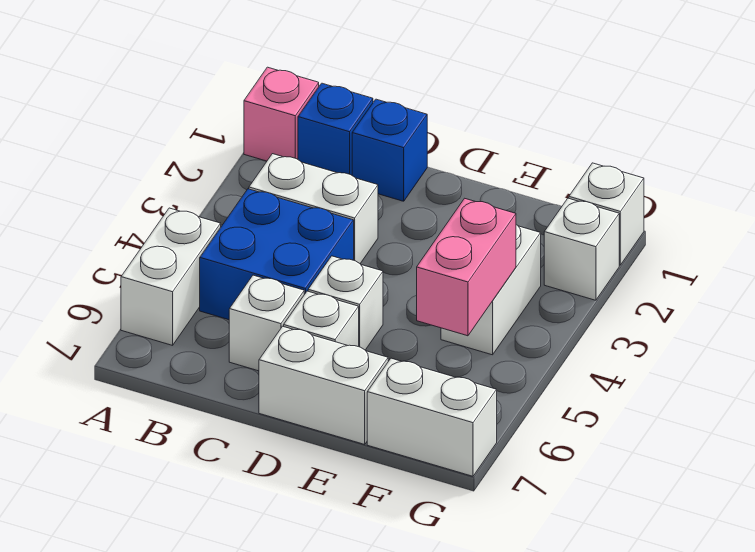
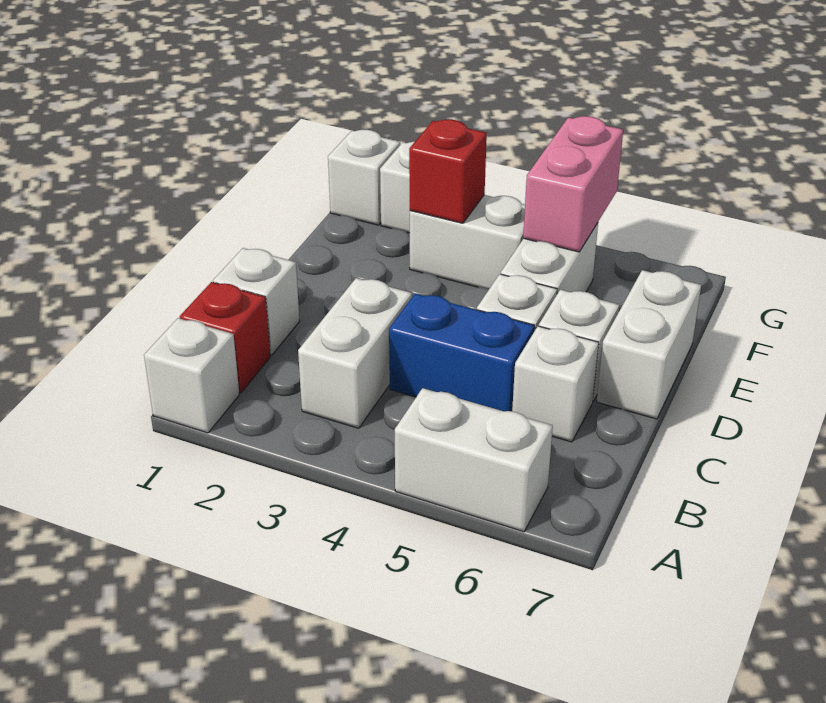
pink brick A1 level 1 -> white brick A1 level 1
blue brick B1 level 1 -> red brick B1 level 1
blue brick B4:C5 level 1 -> blue brick C4:C5 level 1
blue brick C1 level 1 -> white brick C1 level 1
none -> red brick F3 level 2
pink brick F4:F5 level 2 -> pink brick F5:G5 level 2
white brick F7:G7 level 1 -> white brick E5:F5 level 1

